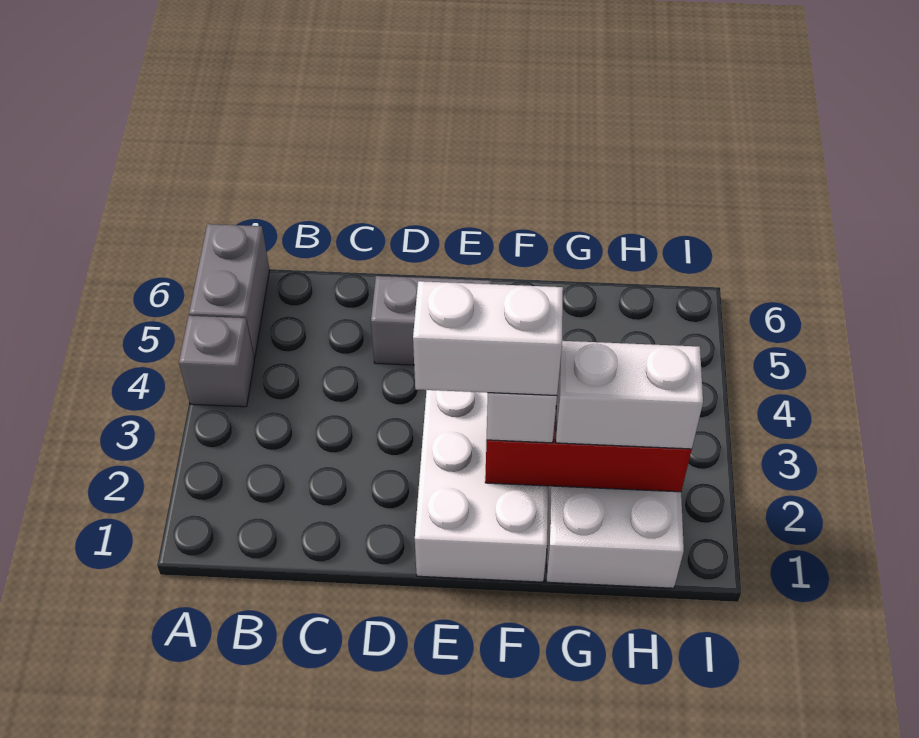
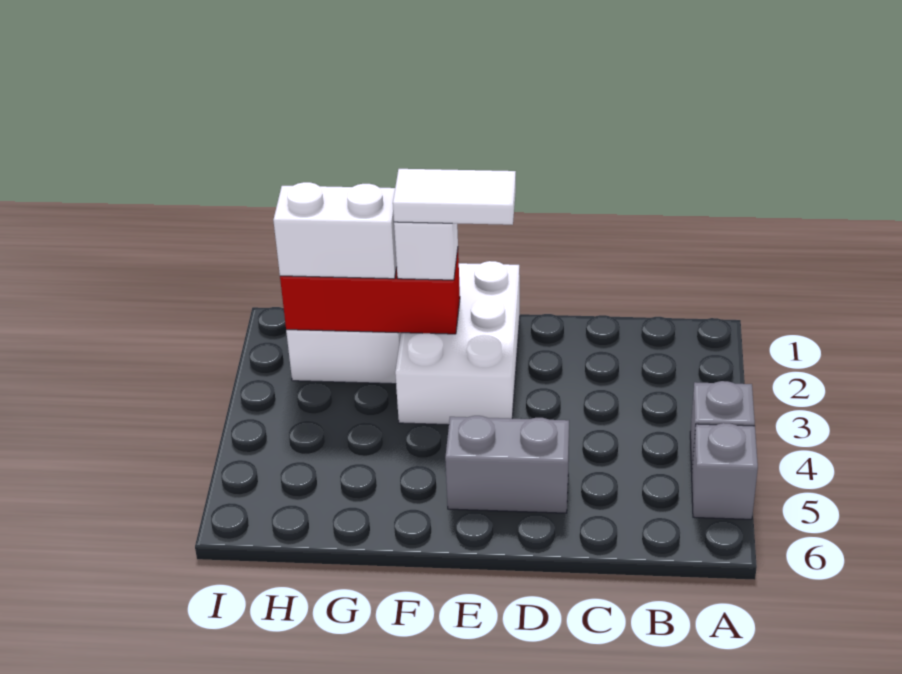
grey brick A5:A6 level 1 -> grey brick A5 level 1
white brick E2:F2 level 4 -> white tile E2:F2 level 4

